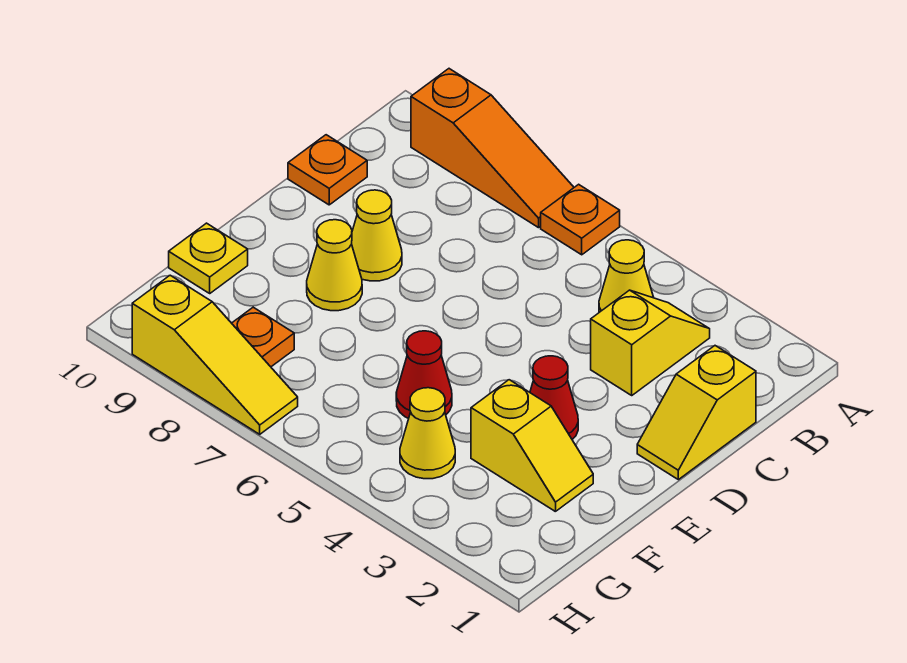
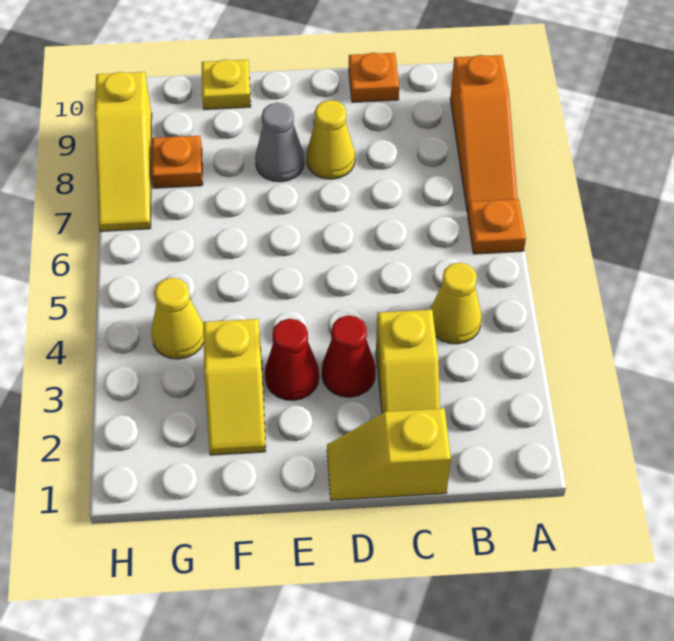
yellow slope B3:C3 level 1 top C -> yellow slope C2:C3 level 1 top 3
yellow cone E8 level 1 -> grey cone E8 level 1
red cone F5 level 1 -> red cone D3 level 1

